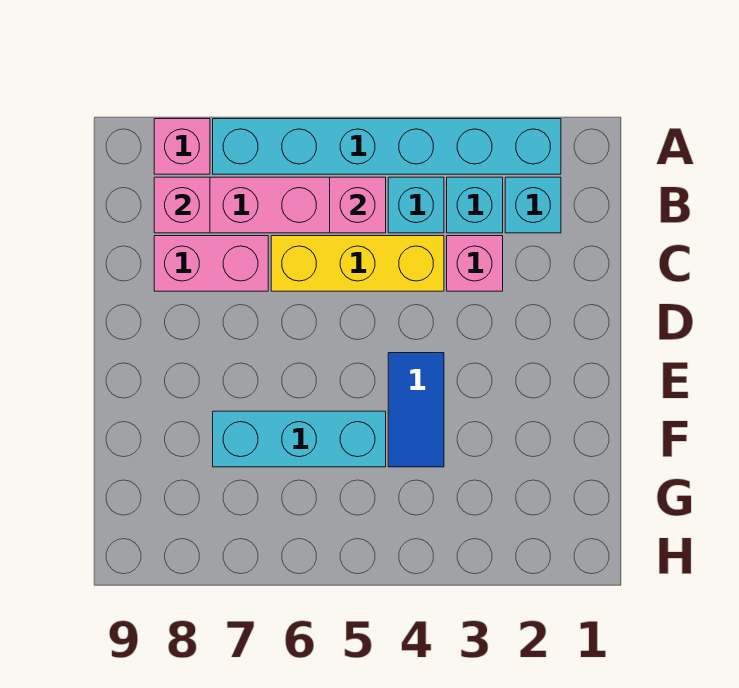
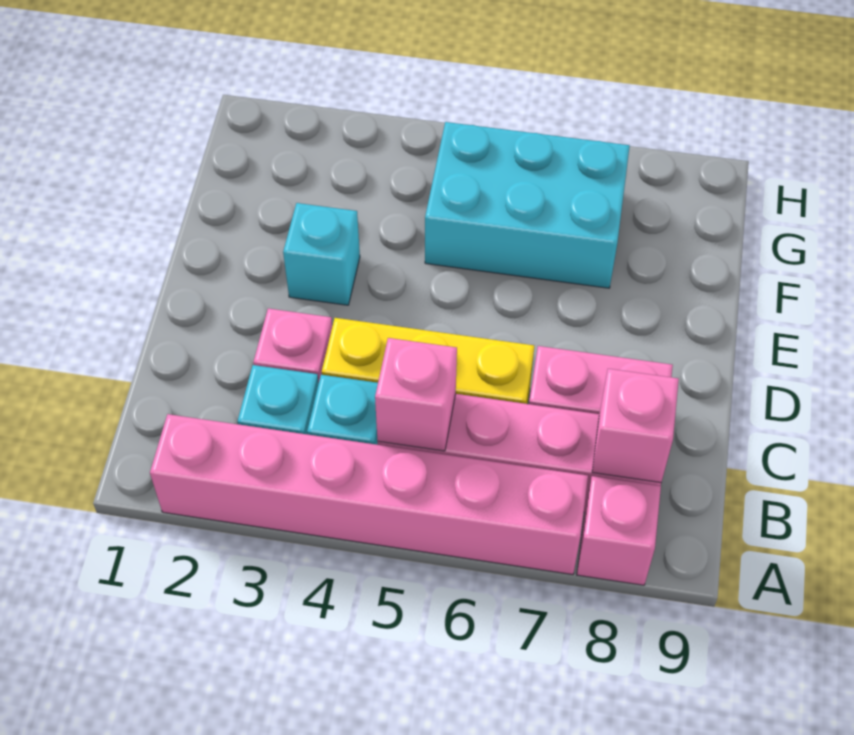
cyan brick A2:A7 level 1 -> pink brick A2:A7 level 1
cyan brick B2 level 1 -> cyan brick E3 level 1
blue tile E4:F4 level 1 -> none
cyan brick F5:F7 level 1 -> cyan brick F5:G7 level 1

